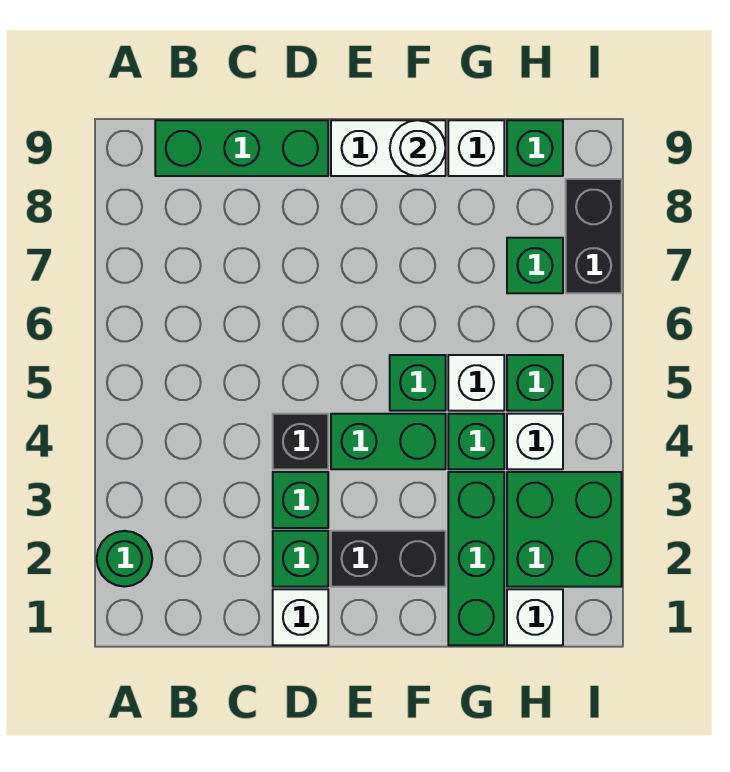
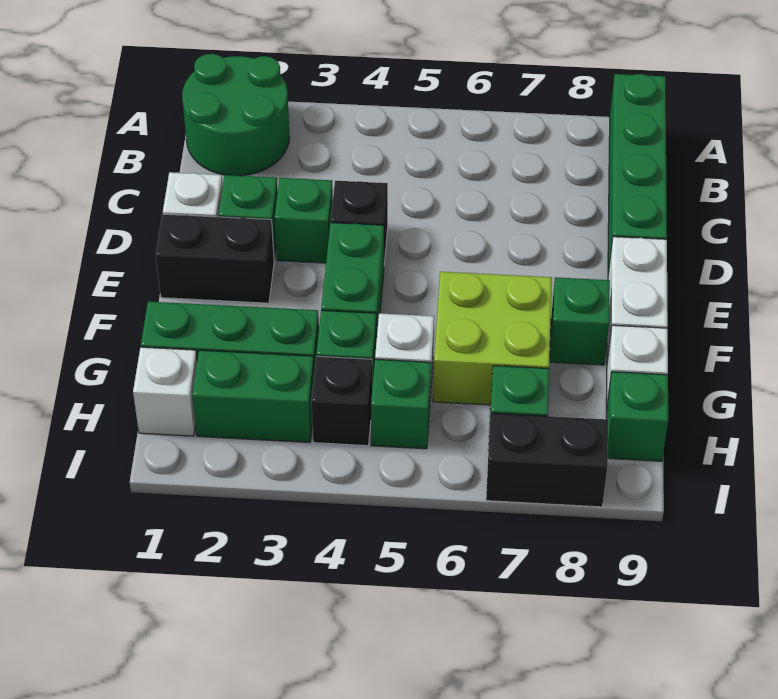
green round brick A2 level 1 -> green round brick A1:B2 level 1
green brick B9:D9 level 1 -> green brick A9:D9 level 1
black brick E2:F2 level 1 -> black brick E1:E2 level 1
green brick F5 level 1 -> green brick F8 level 1
none -> lime brick F6:G7 level 1
white round brick F9 level 2 -> none
green brick H2:I3 level 1 -> green brick H2:H3 level 1
white brick H4 level 1 -> black brick H4 level 1

